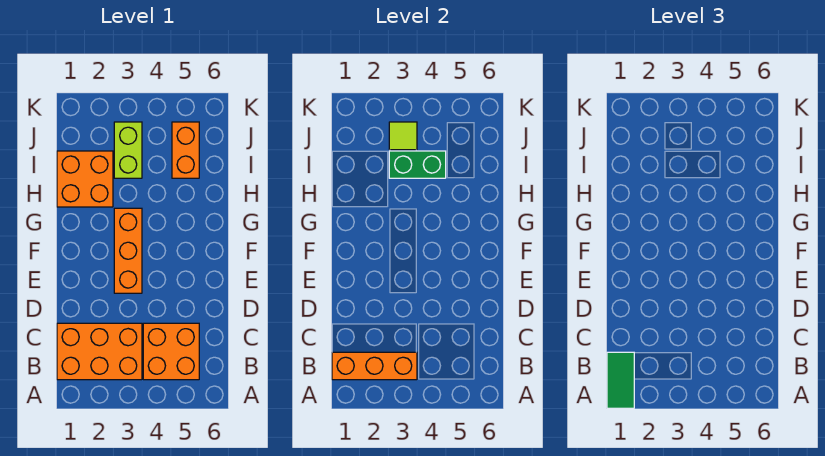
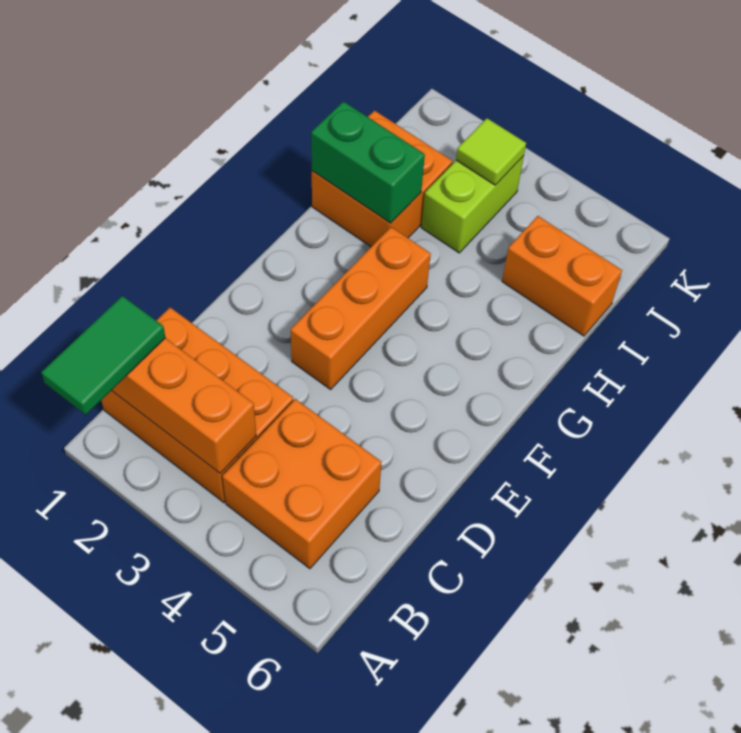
green brick I3:I4 level 2 -> green brick H1:H2 level 2
orange brick I5:J5 level 1 -> orange brick I5:I6 level 1

